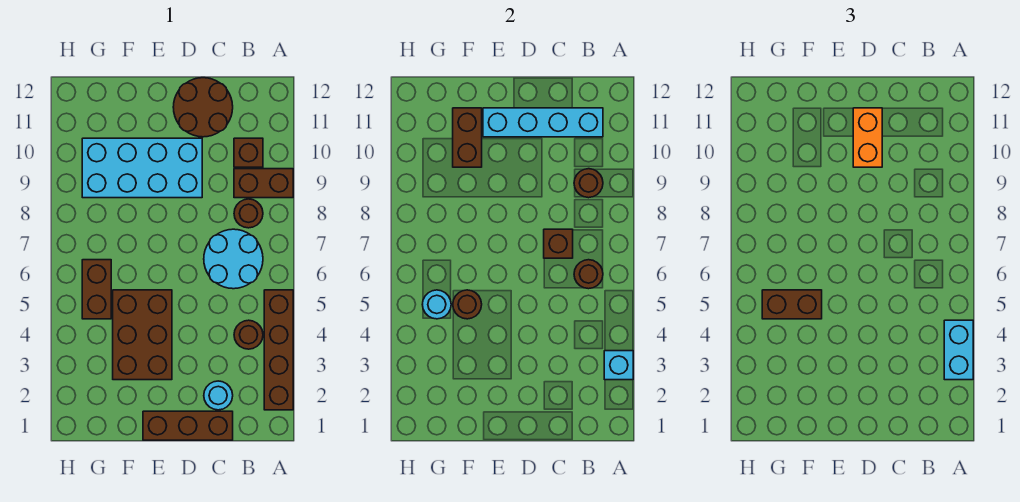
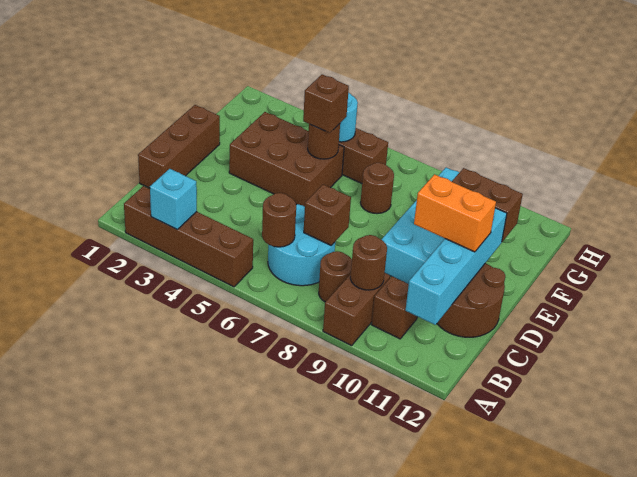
cyan brick A3:A4 level 3 -> none
brown round brick B4 level 1 -> brown round brick F7 level 1
cyan round brick C2 level 1 -> none
brown brick F5:G5 level 3 -> brown brick F5 level 3

